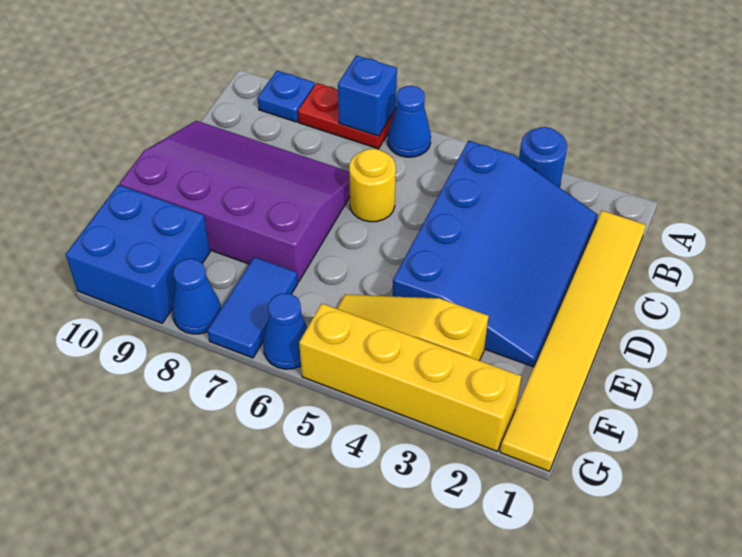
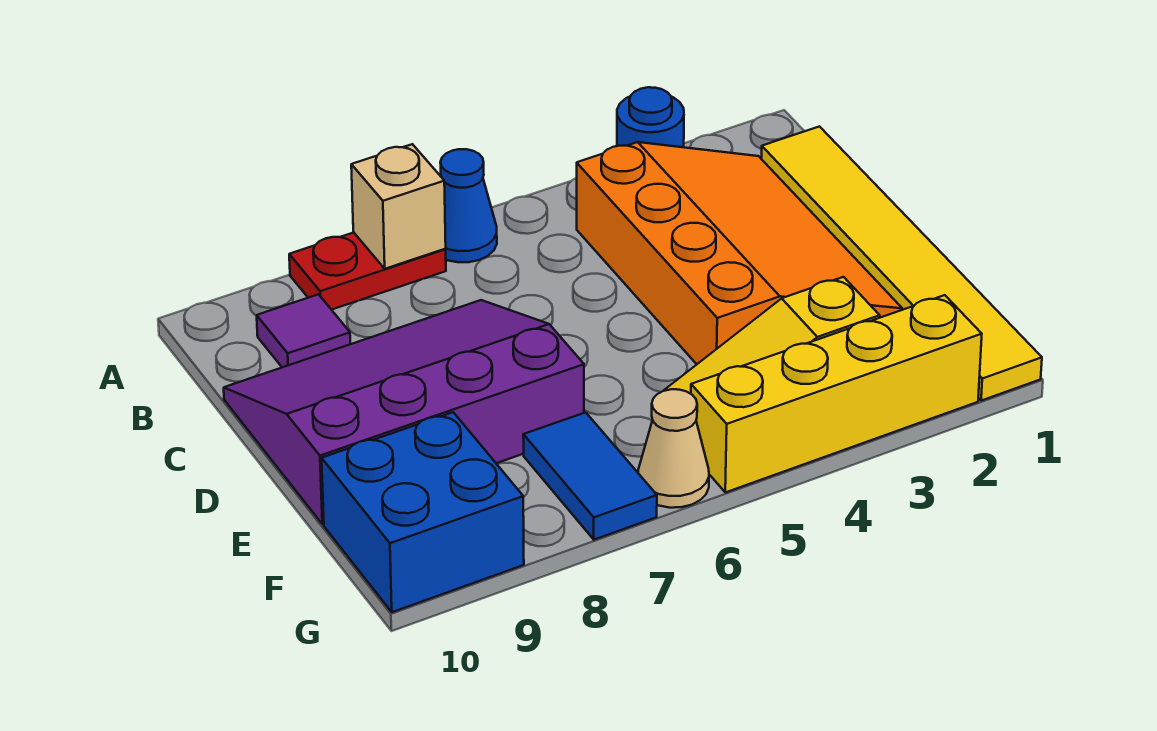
blue brick A7 level 2 -> tan brick A7 level 2
blue plate A9 level 1 -> none
blue slope B2:E4 level 1 top 4 -> orange slope B2:E4 level 1 top 4
none -> purple tile B9 level 1
yellow round brick C6 level 1 -> none
blue cone G6 level 1 -> tan cone G6 level 1
blue cone G8 level 1 -> none

